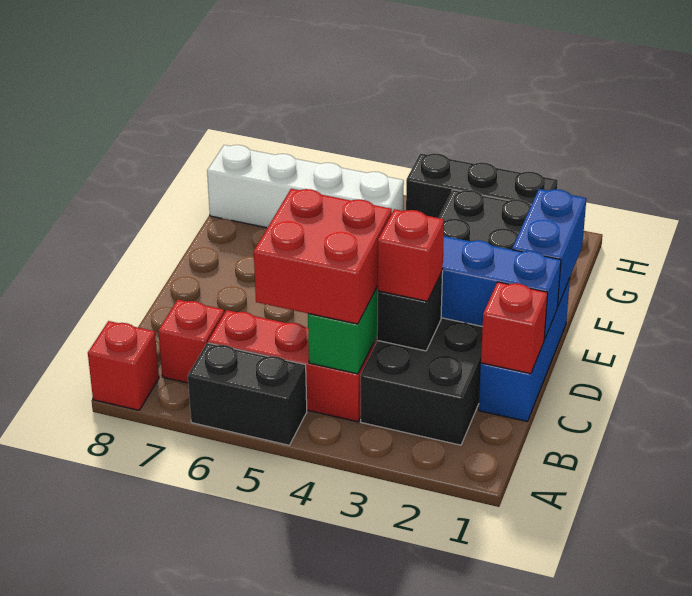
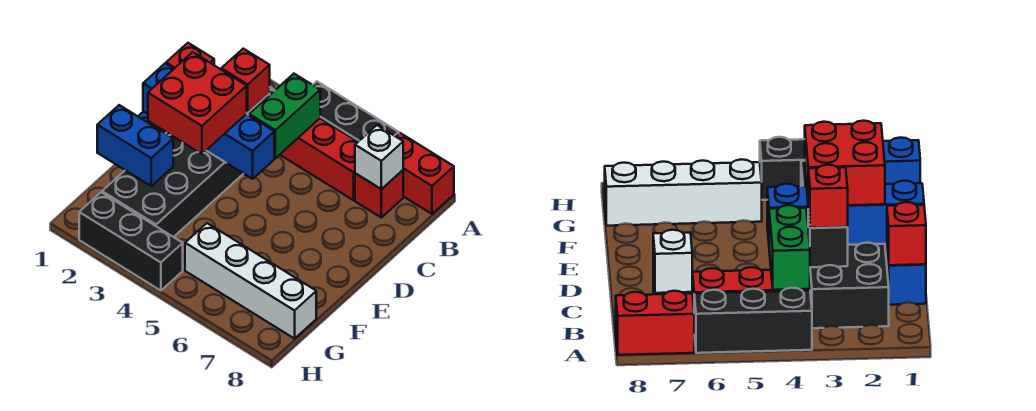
black brick A5:A6 level 1 -> black brick A4:A6 level 1
red brick A8 level 1 -> red brick A7:A8 level 1
red brick B4:C5 level 3 -> red brick D2:E3 level 3
none -> white brick B7 level 2
blue brick E1:F1 level 2 -> blue brick F1:F2 level 2

